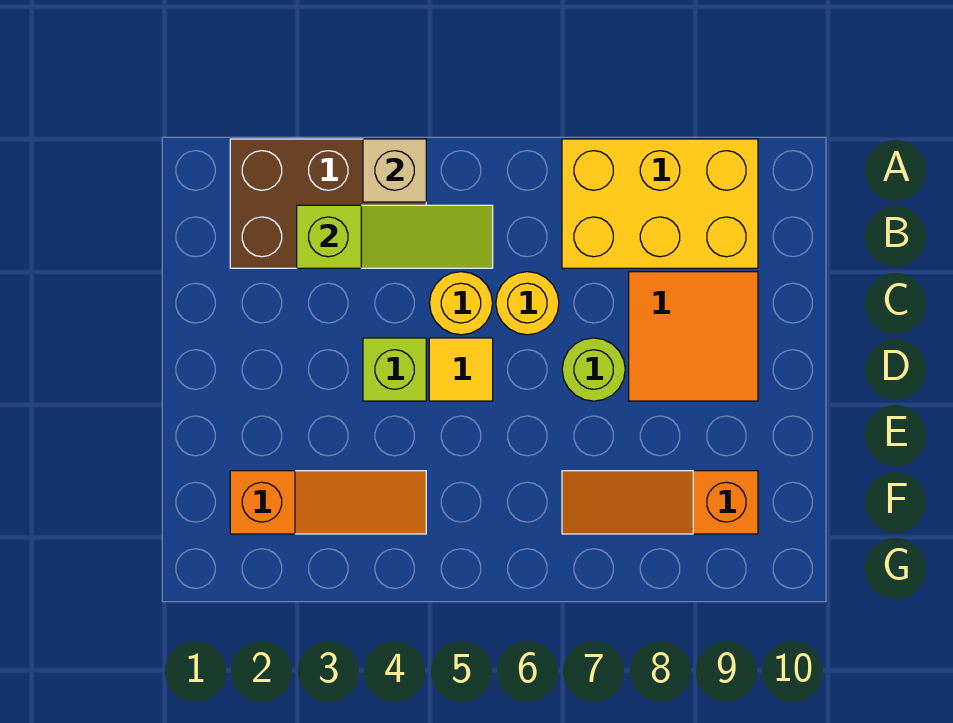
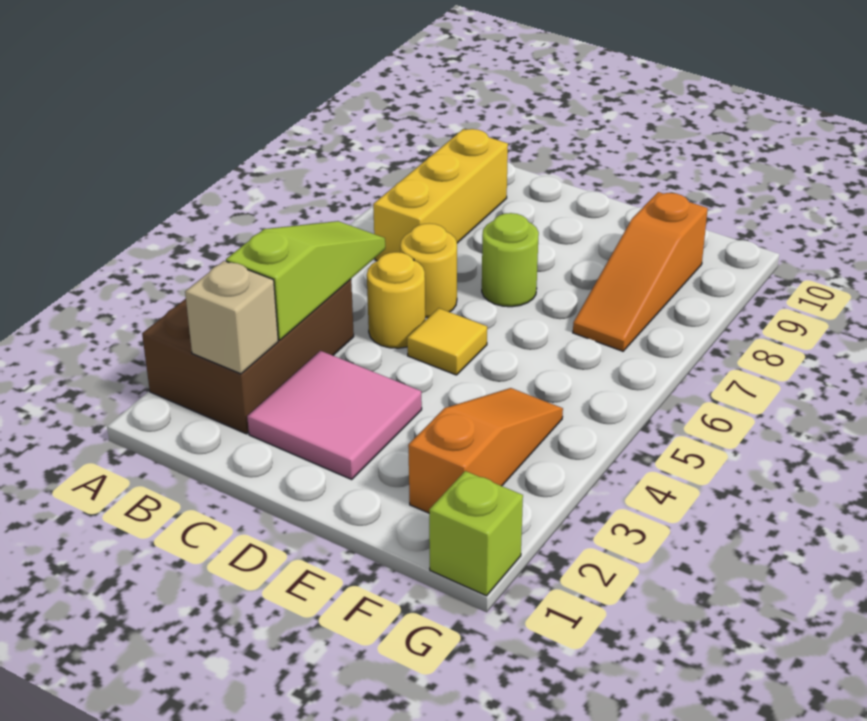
tan brick A4 level 2 -> tan brick B2 level 2
yellow brick A7:B9 level 1 -> yellow brick B7:B9 level 1
none -> pink tile C2:D3 level 1
orange tile C8:D9 level 1 -> none
lime brick D4 level 1 -> lime brick G1 level 1

